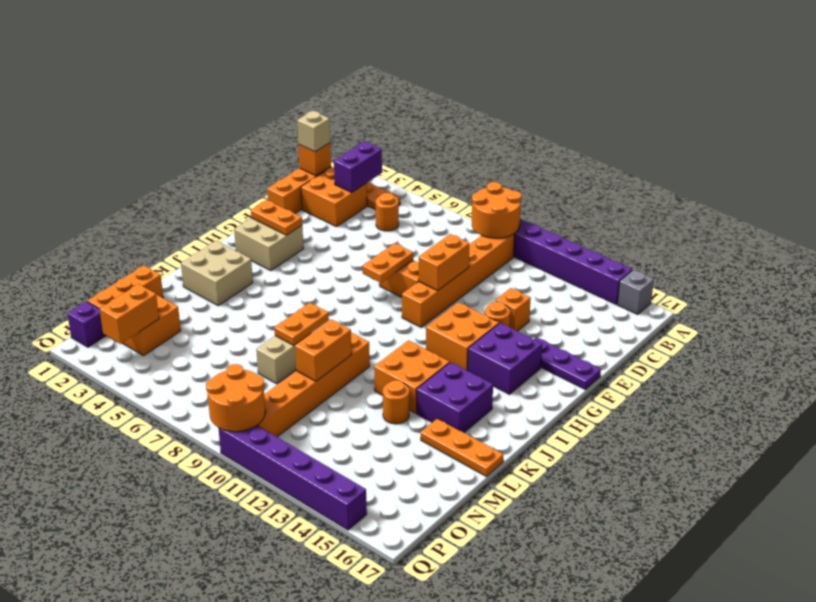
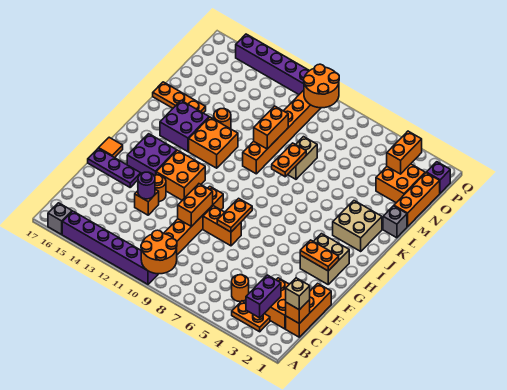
none -> purple round brick E13 level 2
none -> orange tile G17 level 1
none -> grey brick L1 level 1

